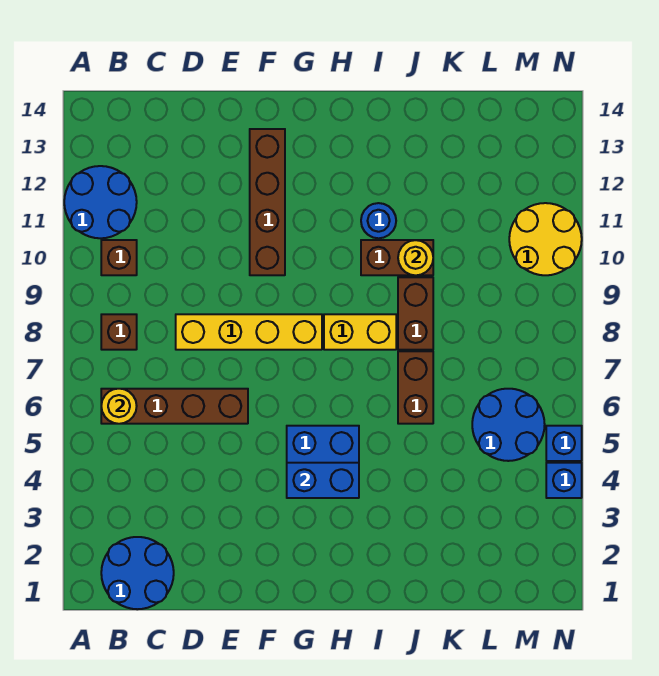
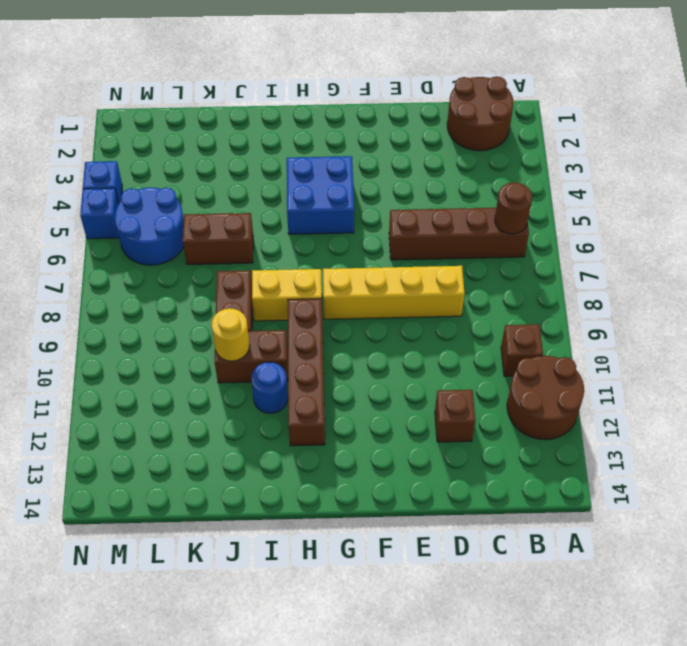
blue round brick A11:B12 level 1 -> brown round brick A11:B12 level 1
blue round brick B1:C2 level 1 -> brown round brick B1:C2 level 1
yellow round brick B6 level 2 -> brown round brick B6 level 2
brown brick B8 level 1 -> brown brick D12 level 1
brown brick F10:F13 level 1 -> brown brick H9:H12 level 1
blue brick G4:H4 level 2 -> none
brown brick J6:J7 level 1 -> brown brick J6:K6 level 1
yellow round brick M10:N11 level 1 -> none

